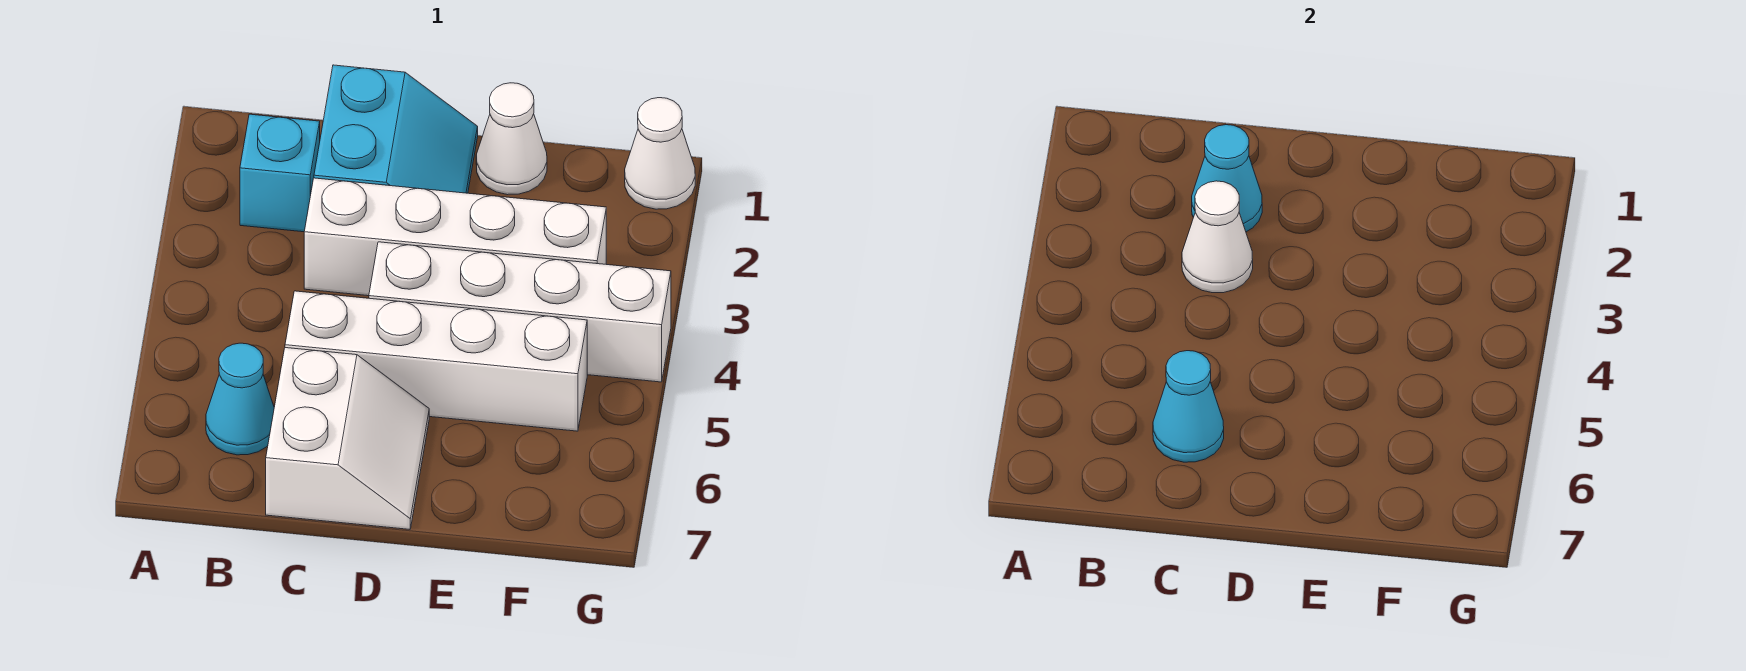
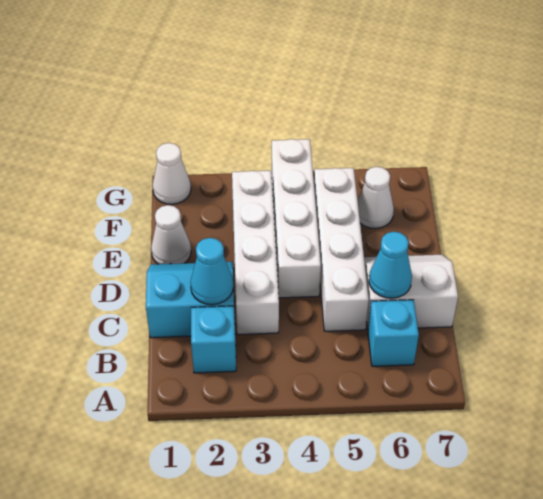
cyan cone B6 level 1 -> cyan brick B6 level 1
white cone C3 level 2 -> white cone F6 level 1

